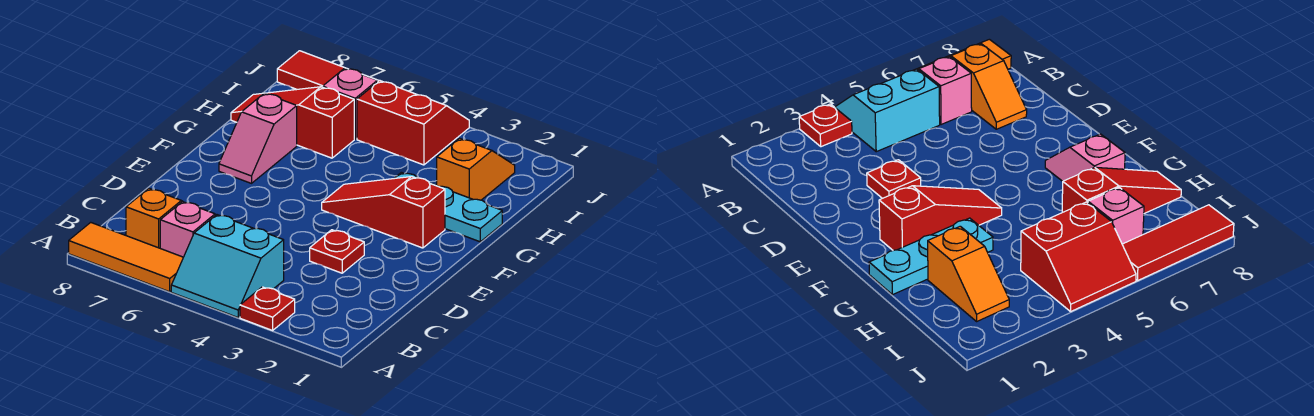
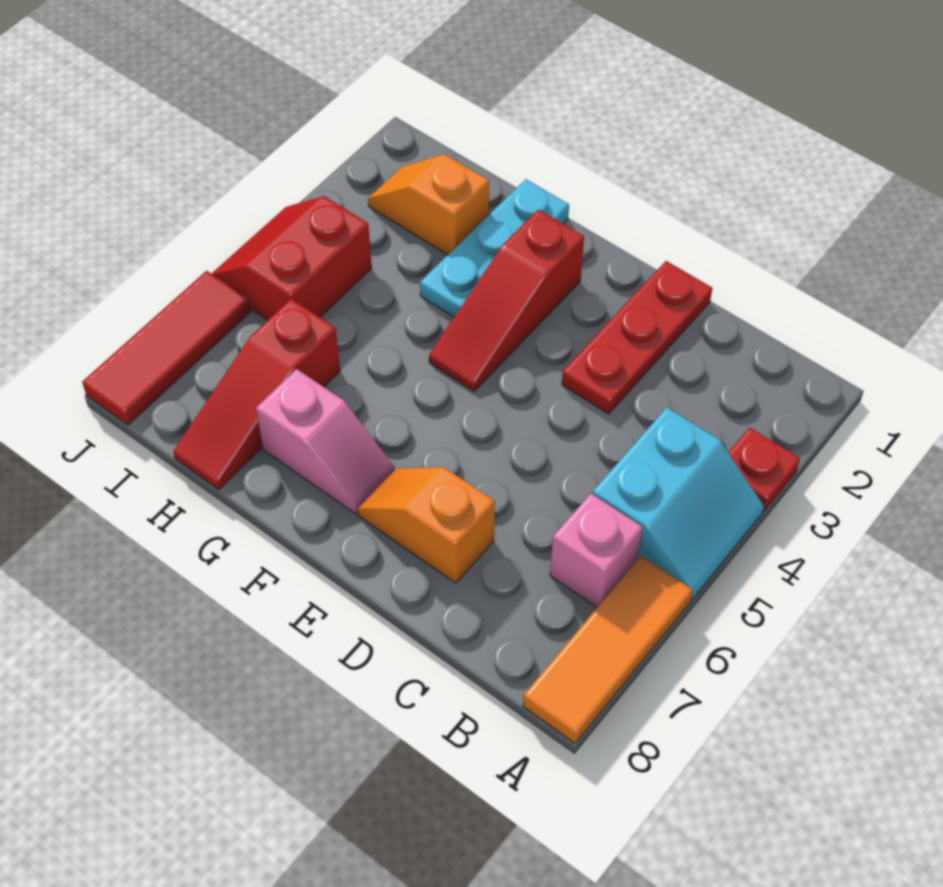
orange slope B7:C7 level 1 top B -> orange slope D7:E7 level 1 top D
red plate D3 level 1 -> red plate D1:D3 level 1
pink brick I6 level 1 -> none

